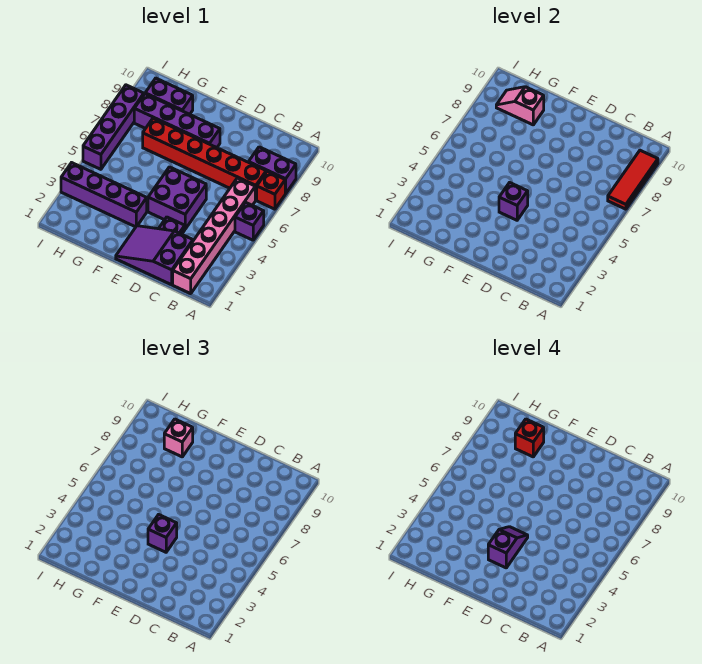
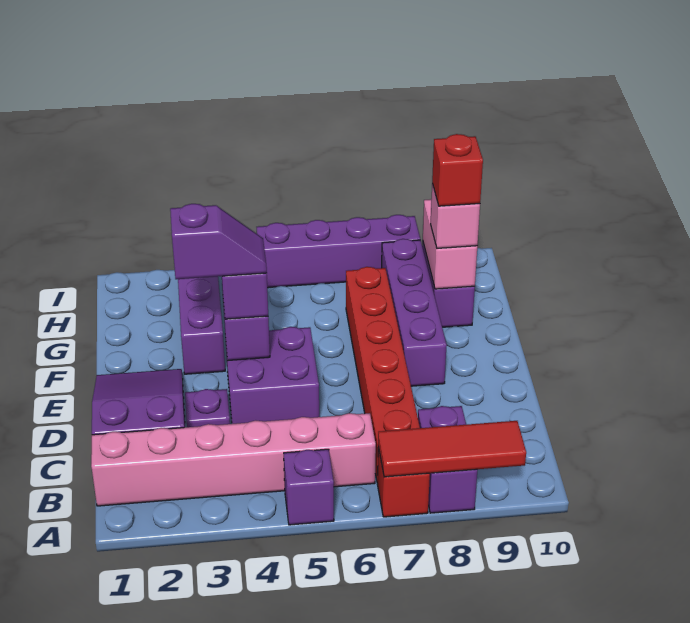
pink slope G9:H9 level 2 top G -> pink brick G9:H9 level 2

